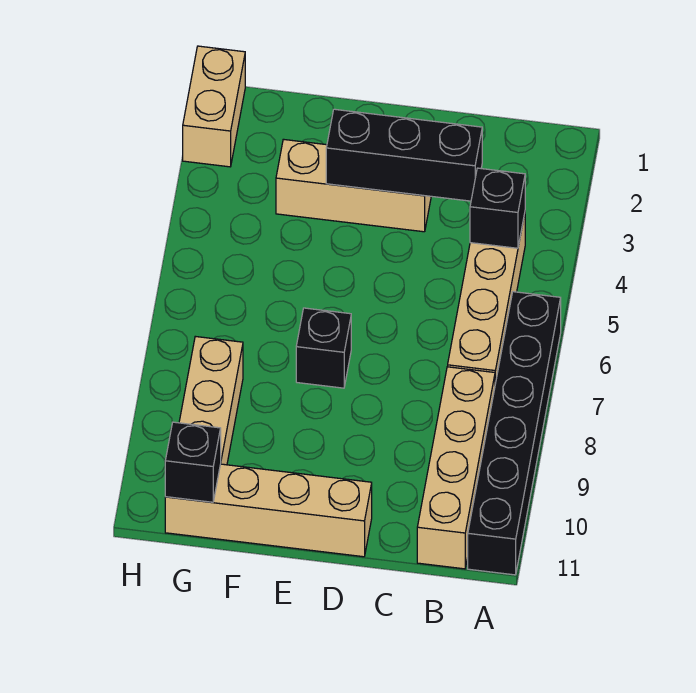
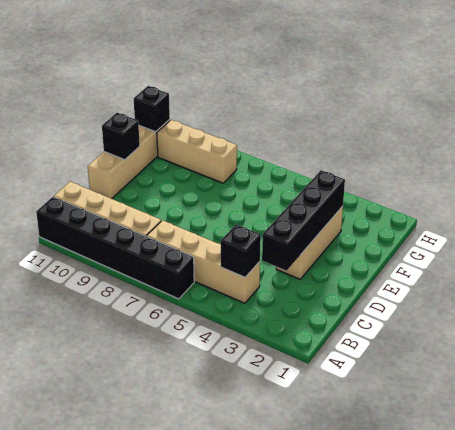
black brick C3:E3 level 2 -> black brick C3:F3 level 2
black brick E7 level 1 -> black brick E11 level 2
tan brick H1:H2 level 1 -> none

